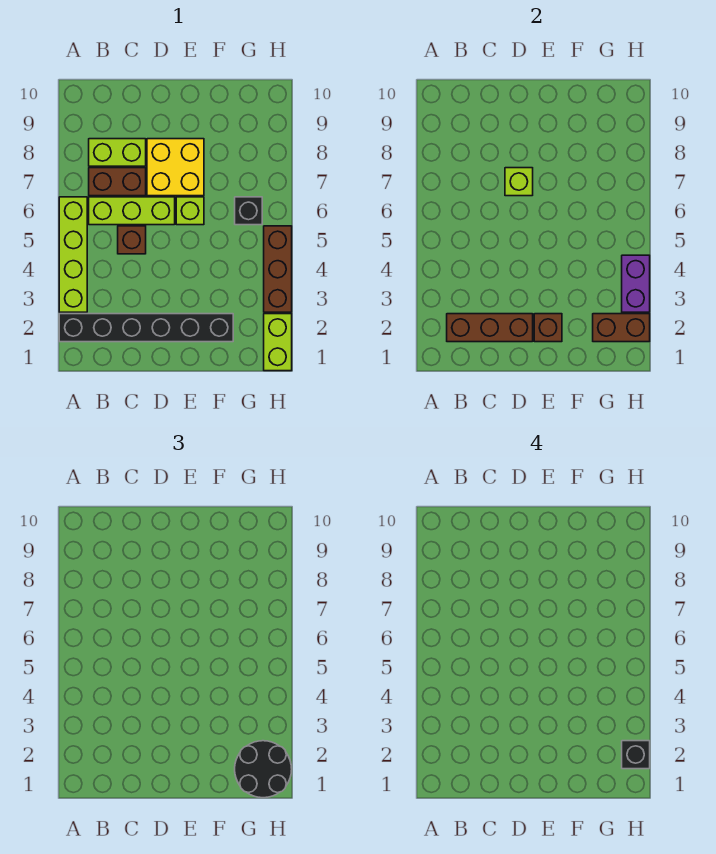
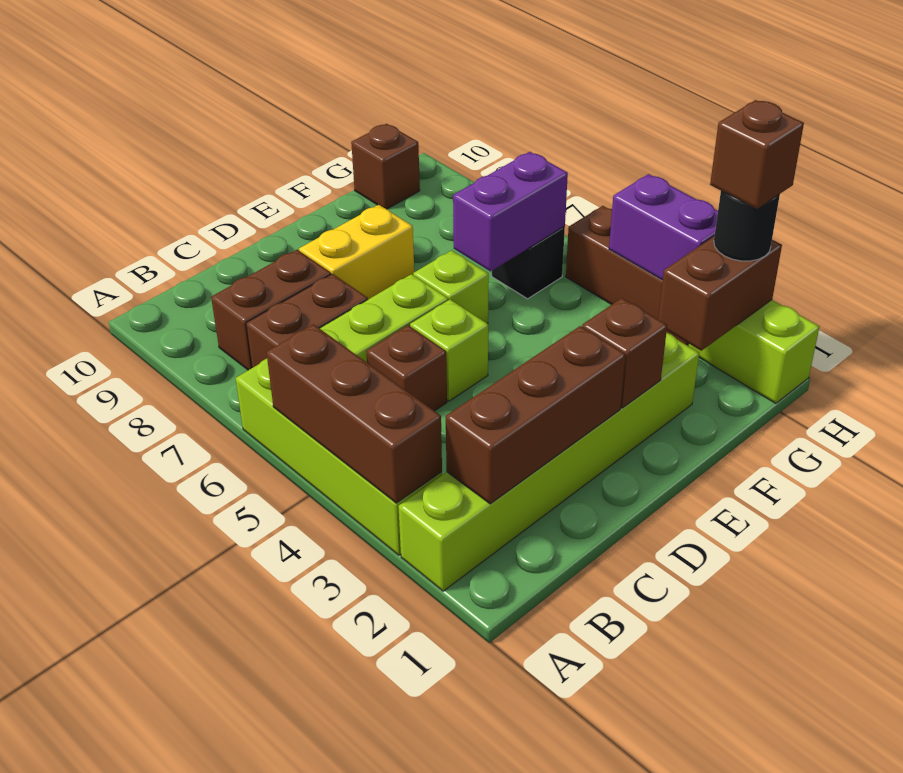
black brick A2:F2 level 1 -> lime brick A2:F2 level 1
none -> brown brick A3:A5 level 2
lime brick B8:C8 level 1 -> brown brick B8:C8 level 1
yellow brick D7:E8 level 1 -> yellow brick D8:E8 level 1
lime brick D7 level 2 -> lime brick D5 level 1
none -> purple brick F6:G6 level 2
black round brick G1:H2 level 3 -> black round brick H2 level 3
none -> brown brick G10 level 1
black brick H2 level 4 -> brown brick H2 level 4

